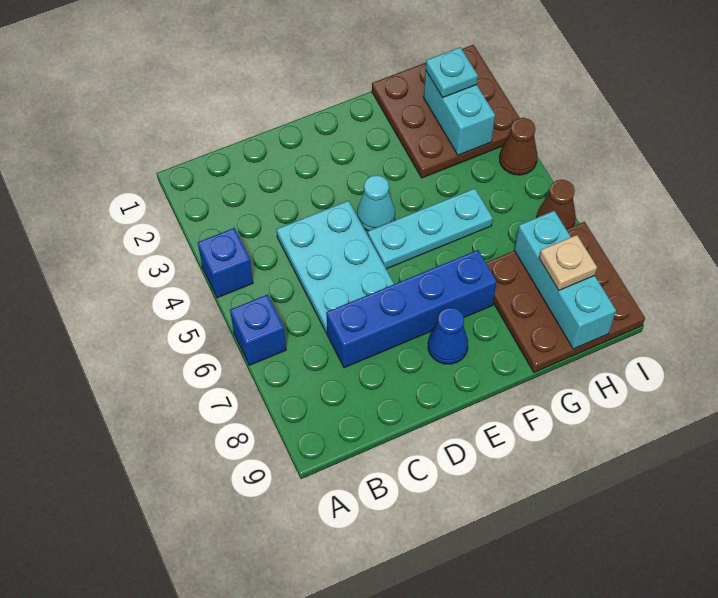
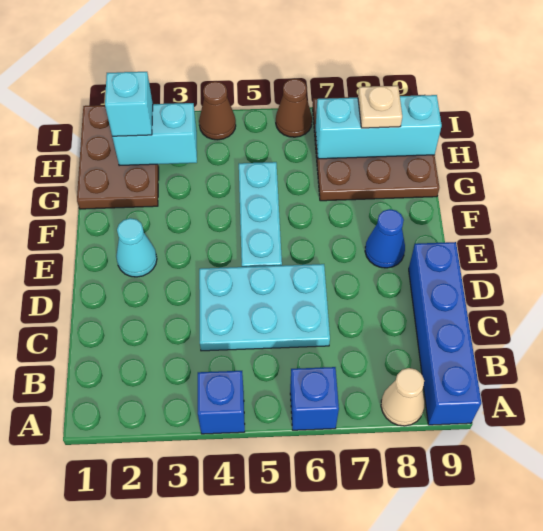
none -> tan cone A8 level 1
blue brick C7:F7 level 1 -> blue brick A9:D9 level 1
cyan cone E4 level 1 -> cyan cone E2 level 1
brown plate G1:I3 level 1 -> brown plate G1:I2 level 1
cyan plate H2 level 3 -> cyan brick H2 level 3

